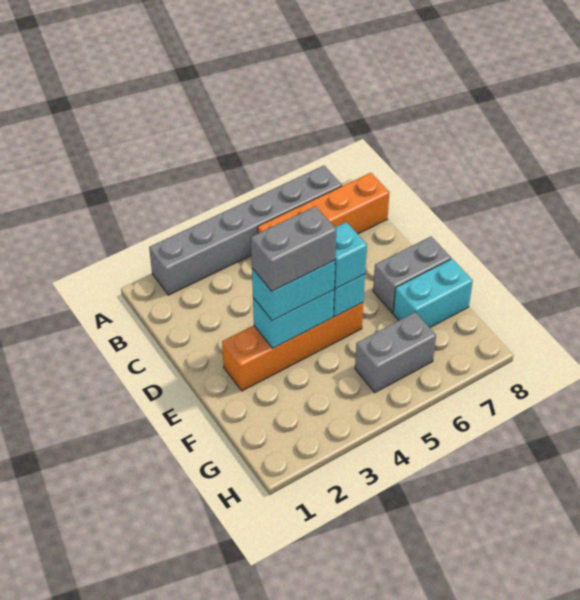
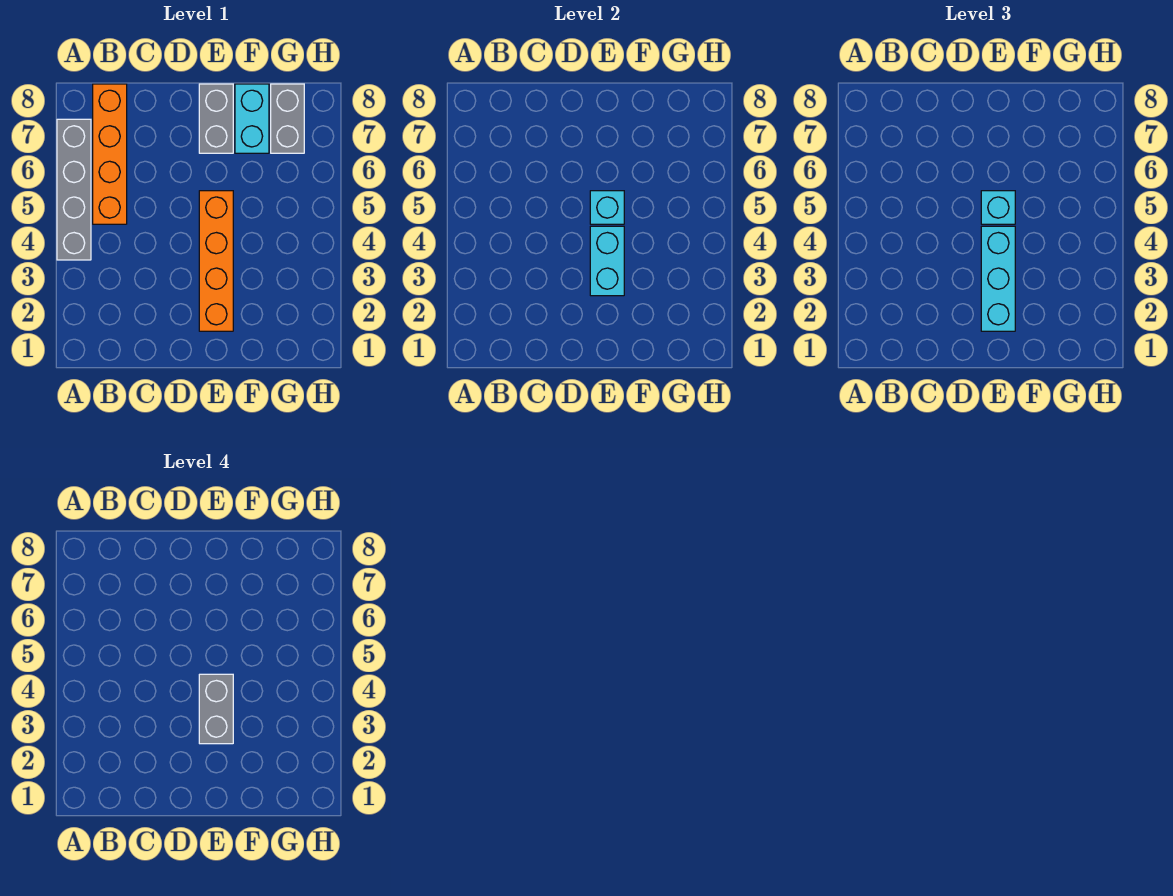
grey brick A2:A7 level 1 -> grey brick A4:A7 level 1
cyan brick E3:E4 level 3 -> cyan brick E2:E4 level 3
grey brick G5:G6 level 1 -> grey brick G7:G8 level 1

